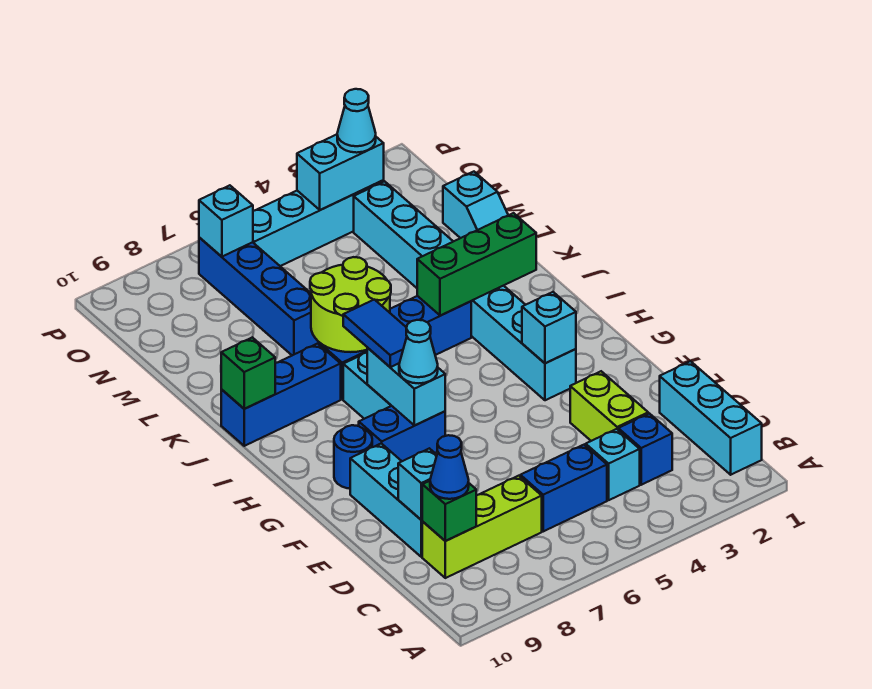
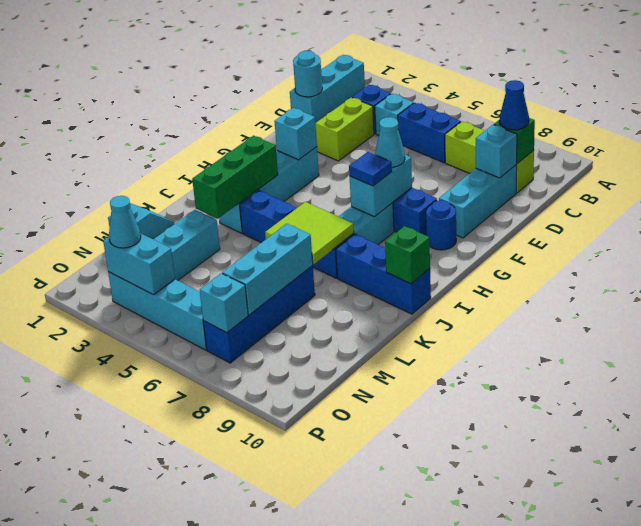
none -> cyan round brick D1 level 2
blue tile H7:I7 level 3 -> blue tile H7 level 3
green brick J2:J4 level 2 -> green brick I3:K3 level 2
lime round brick J6:K7 level 2 -> lime tile J6:K7 level 2
none -> cyan brick L7:N7 level 2

